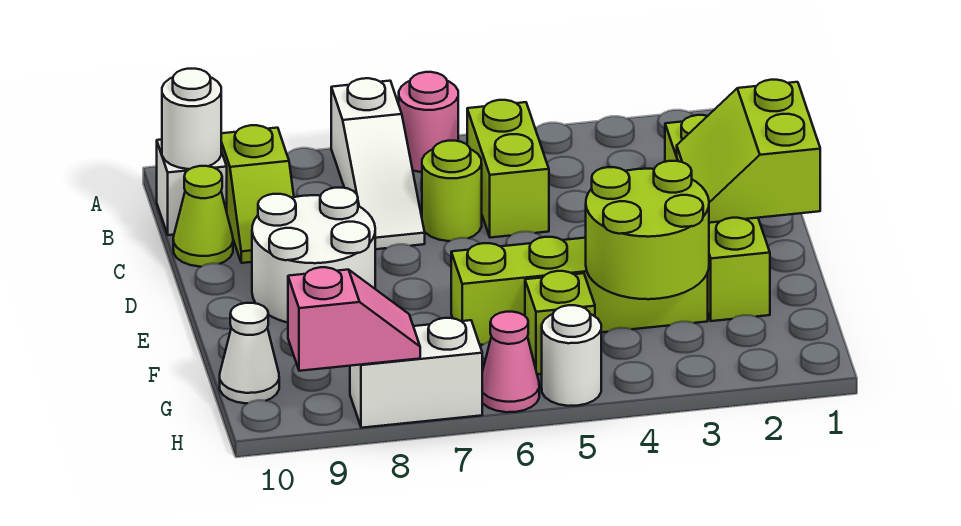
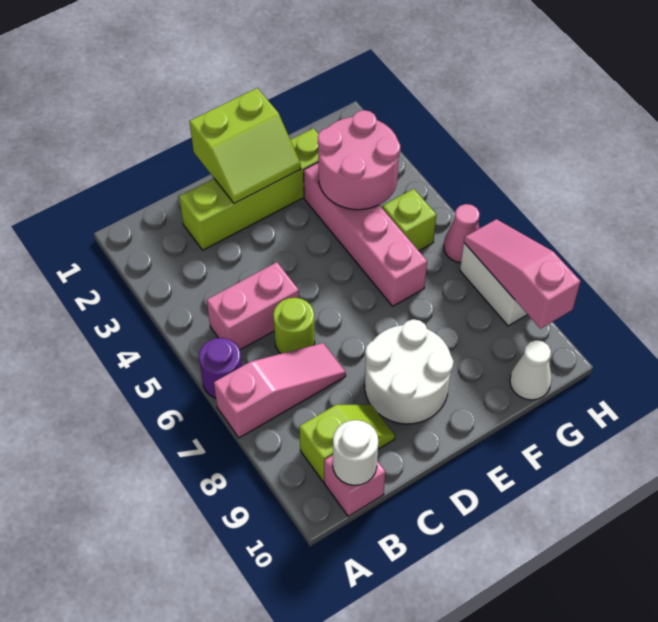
pink round brick A6 level 1 -> purple round brick A6 level 1
white slope A7:C7 level 1 top A -> pink slope A7:C7 level 1 top A
lime brick B5:C5 level 1 -> pink brick B5:C5 level 1
white brick B10 level 1 -> pink brick B10 level 1
lime cone C10 level 1 -> none
lime brick F3:F6 level 1 -> pink brick F3:F6 level 1
lime round brick F3:G4 level 2 -> pink round brick F3:G4 level 2
white round brick H5 level 1 -> none
pink slope H8:H9 level 2 top 9 -> pink slope H7:H9 level 2 top 9

